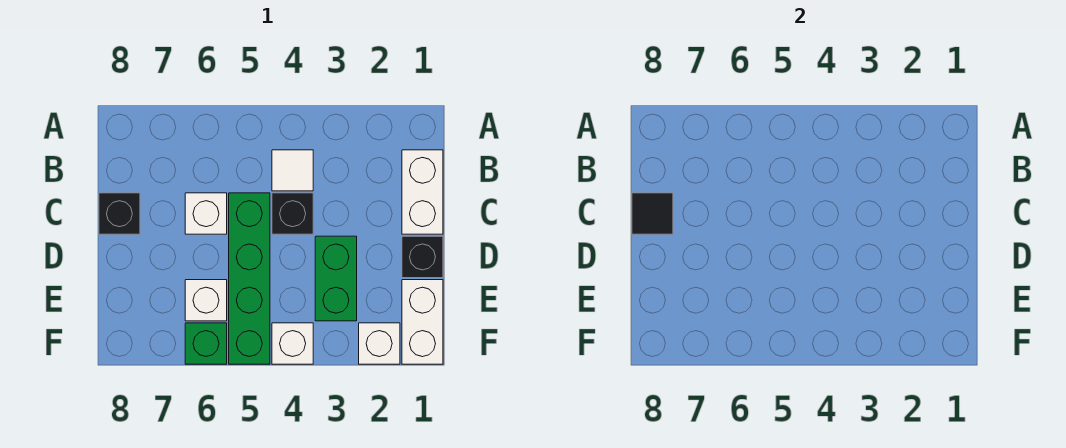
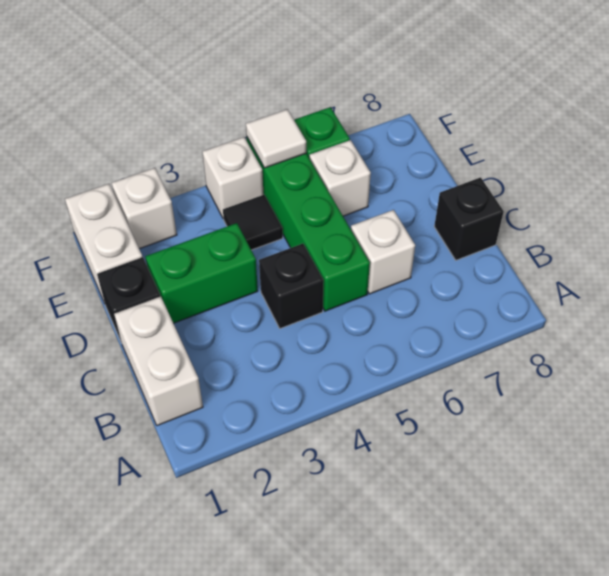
white tile B4 level 1 -> white tile F5 level 2
black tile C8 level 2 -> black tile E4 level 1
green brick D3:E3 level 1 -> green brick D2:D3 level 1

